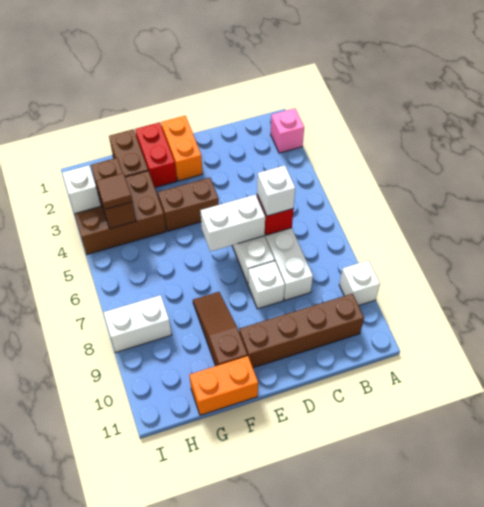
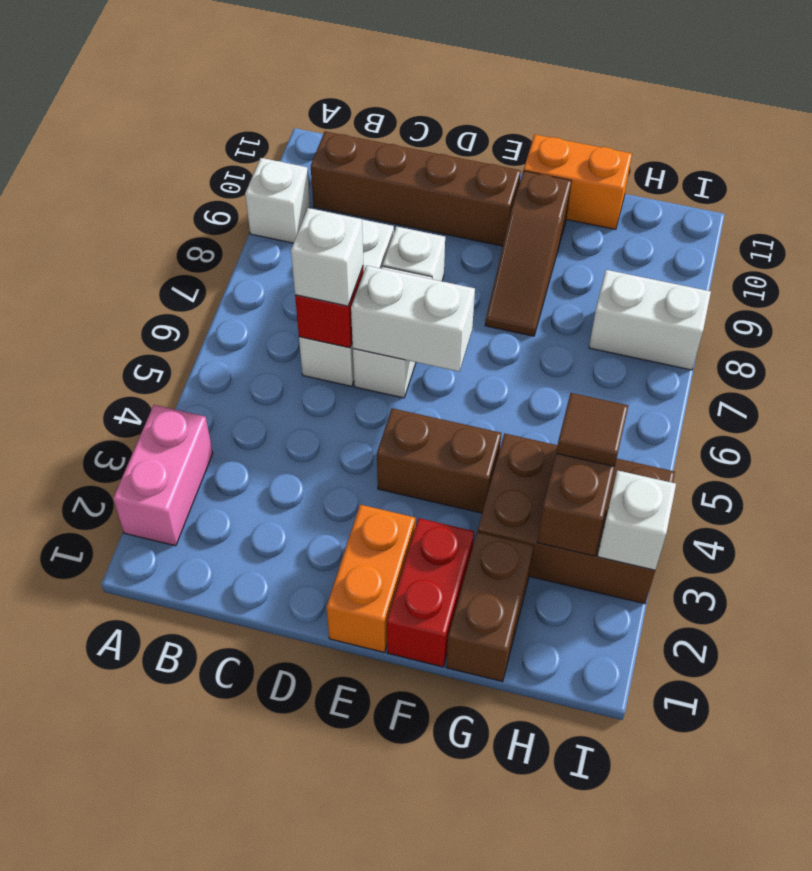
pink brick A2 level 1 -> pink brick A2:A3 level 1

